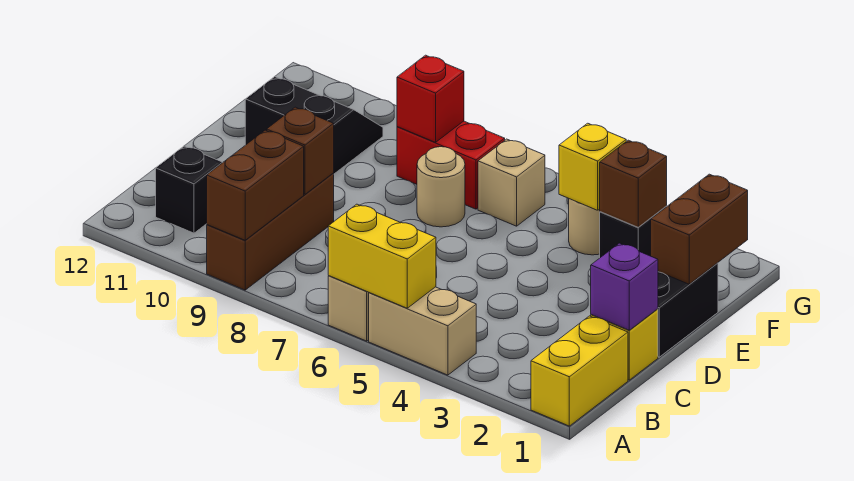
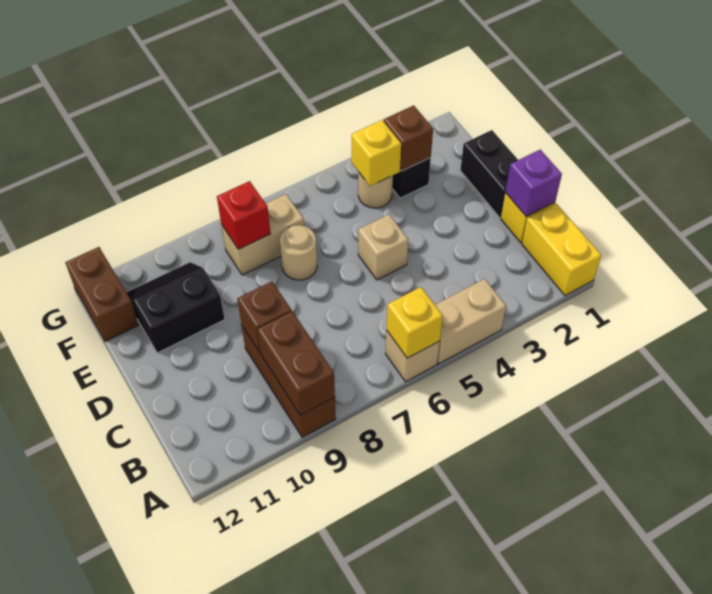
yellow brick A5:A6 level 2 -> yellow brick A6 level 2
black brick B11 level 1 -> none
brown brick E1:F1 level 2 -> brown brick F12:G12 level 1
tan brick F6 level 1 -> tan brick D5 level 1
red brick F7:F8 level 1 -> tan brick F7:F8 level 1

